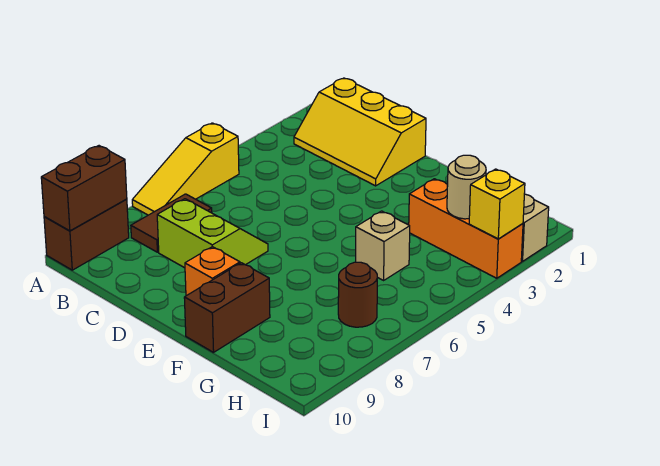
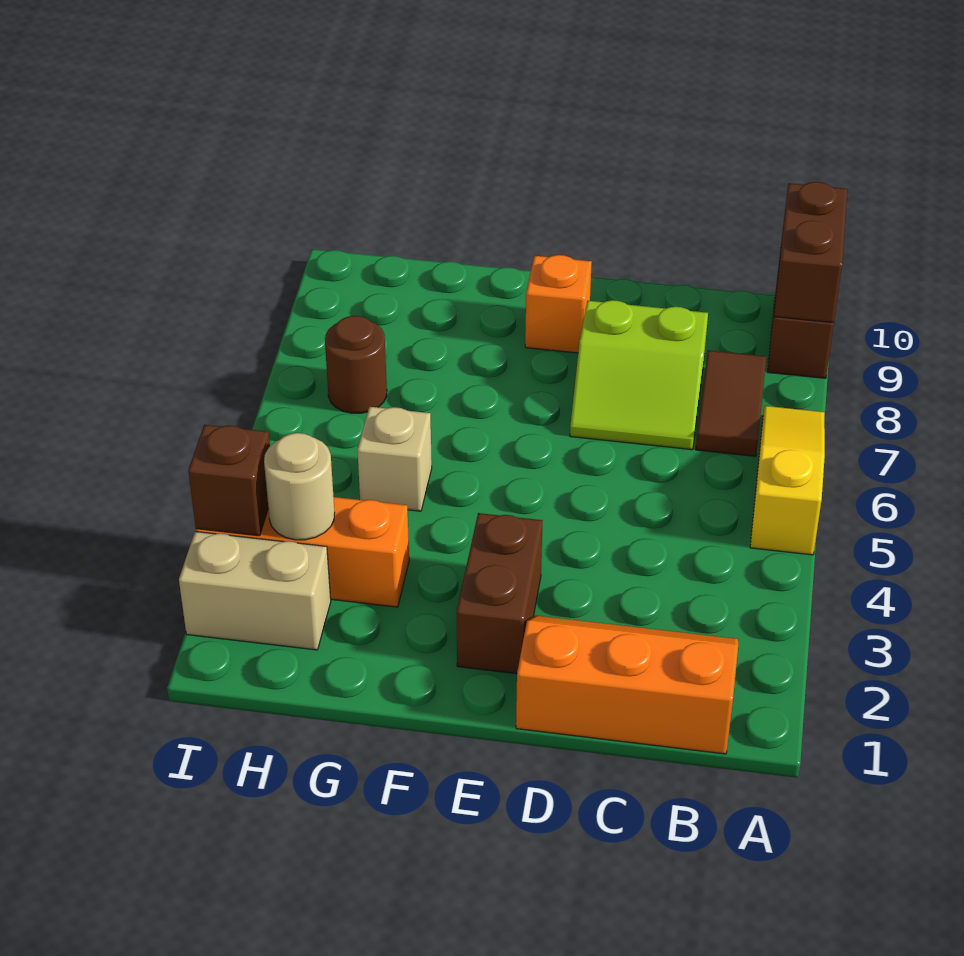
yellow slope B1:D2 level 1 top 1 -> orange slope B1:D2 level 1 top 1
brown brick F9:F10 level 1 -> brown brick E2:E3 level 1
yellow brick I3 level 2 -> brown brick I3 level 2

